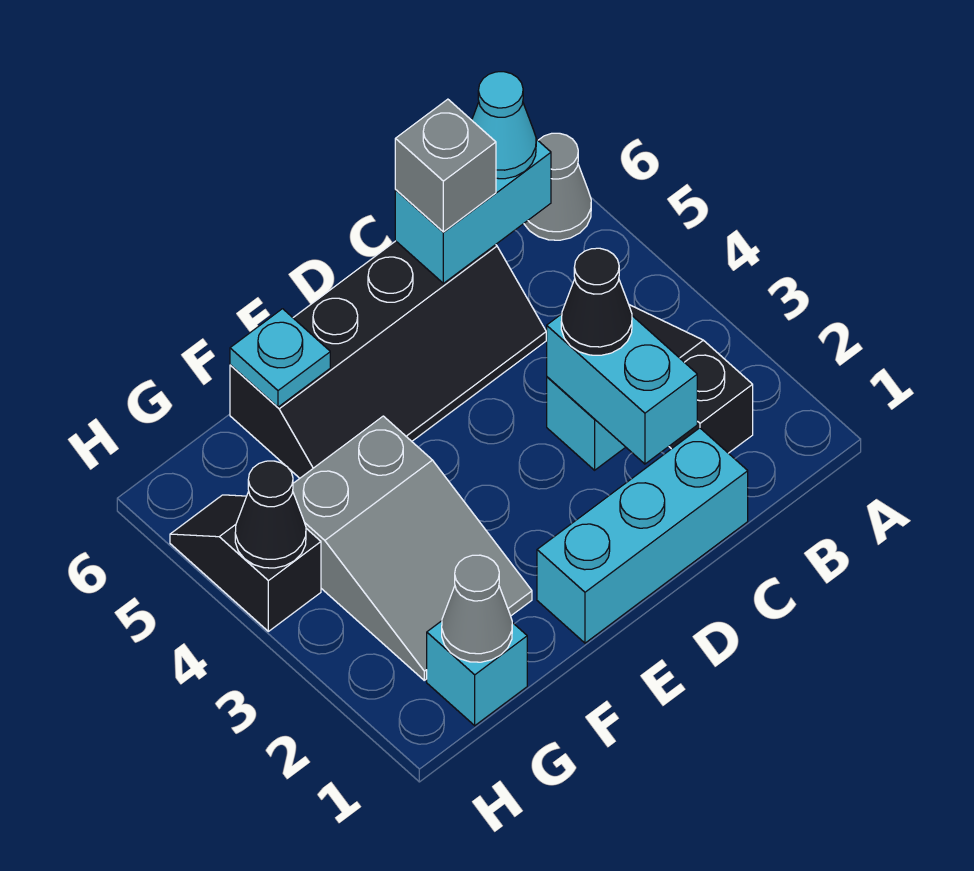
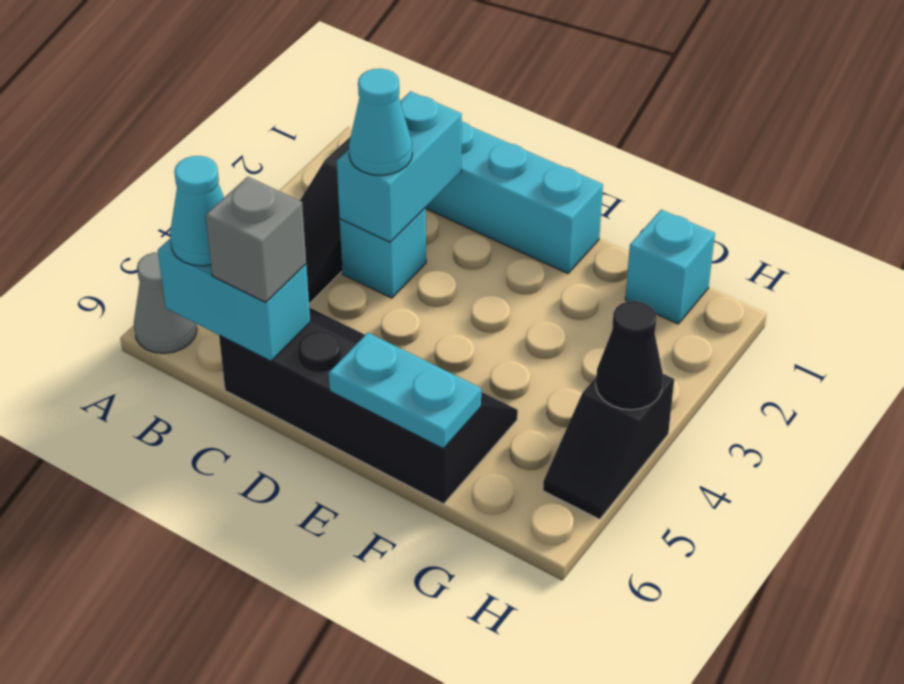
black cone C3 level 3 -> cyan cone C3 level 3
grey slope F2:G4 level 1 top 4 -> none
cyan plate F6 level 2 -> cyan plate E6:F6 level 2
grey cone G1 level 2 -> none

